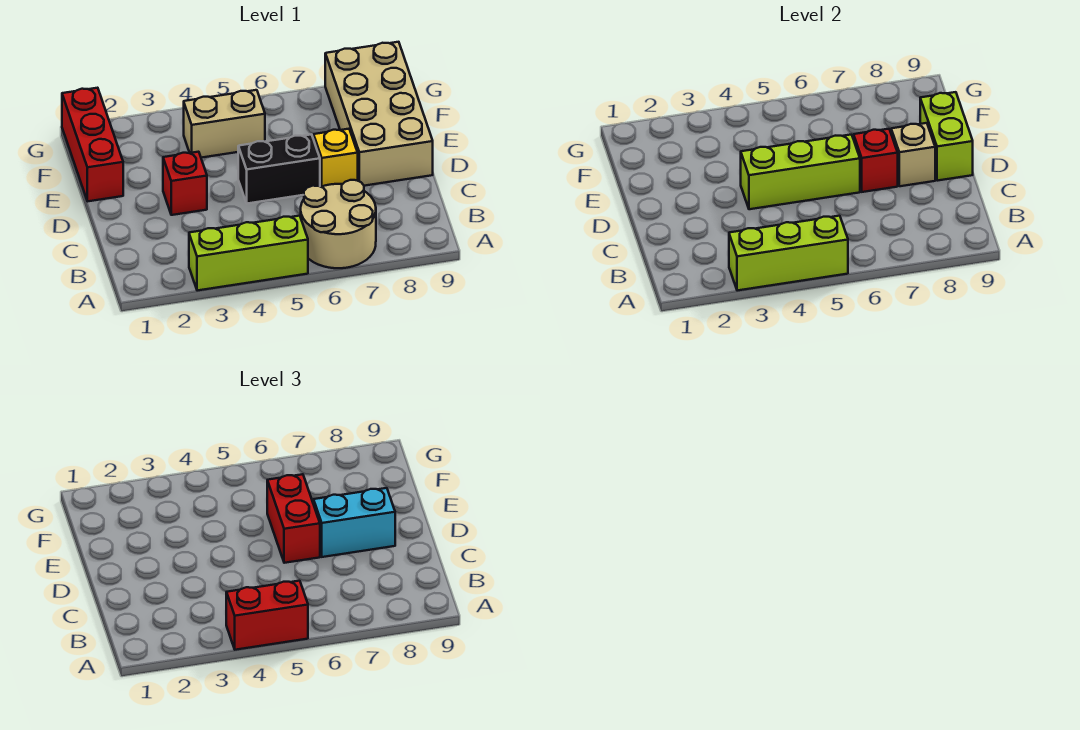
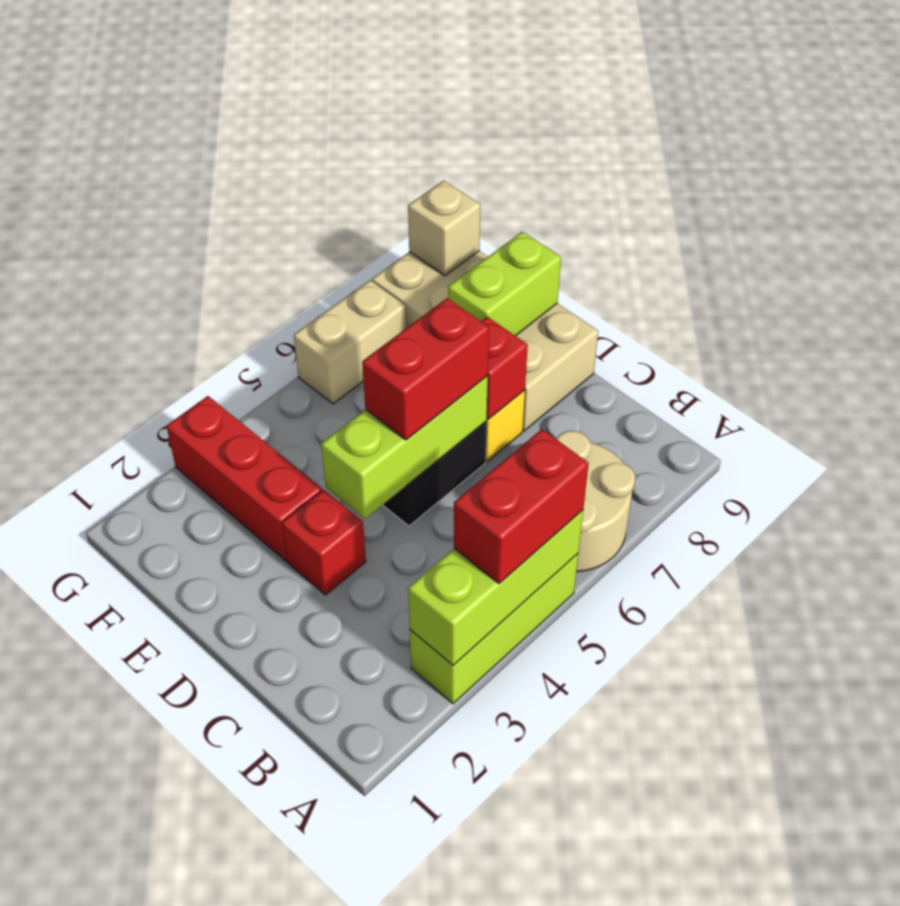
red brick D6:E6 level 3 -> red brick D5:D6 level 3
cyan brick D7:D8 level 3 -> none
tan brick D8 level 2 -> tan brick G9 level 2
lime brick D9:E9 level 2 -> lime brick E8:E9 level 2
red brick E1:G1 level 1 -> red brick E3:G3 level 1
tan brick F4:F5 level 1 -> tan brick G6:G7 level 1

